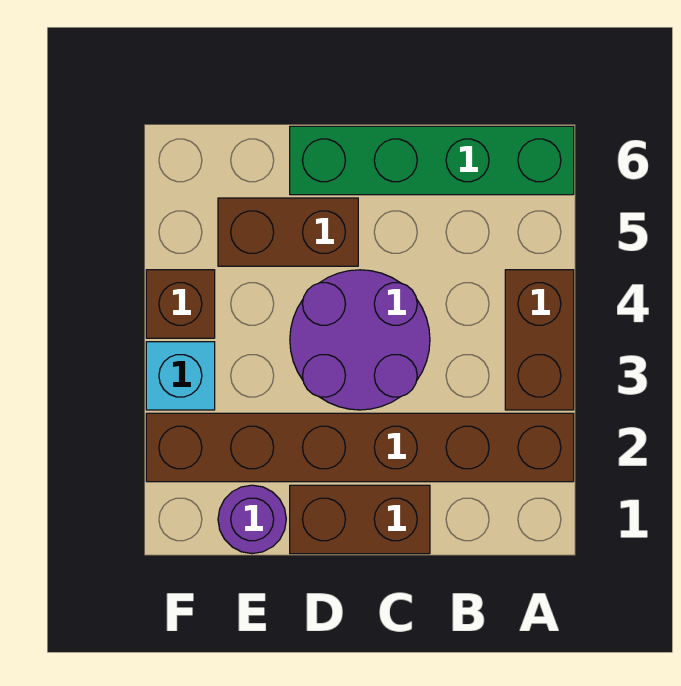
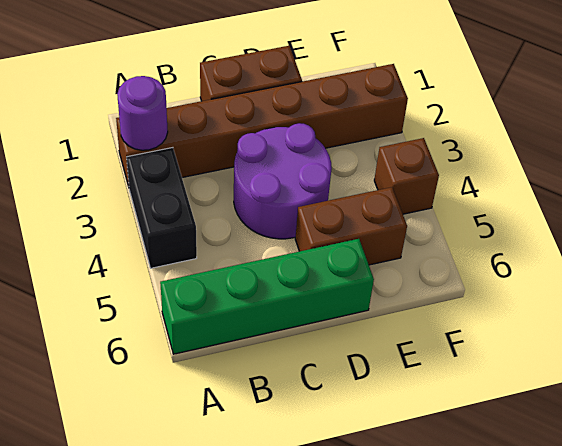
brown brick A3:A4 level 1 -> black brick A3:A4 level 1
purple round brick E1 level 1 -> purple round brick A2 level 2
cyan brick F3 level 1 -> none

